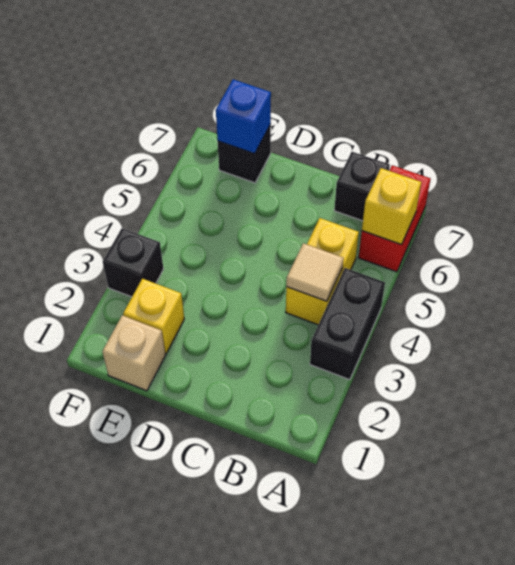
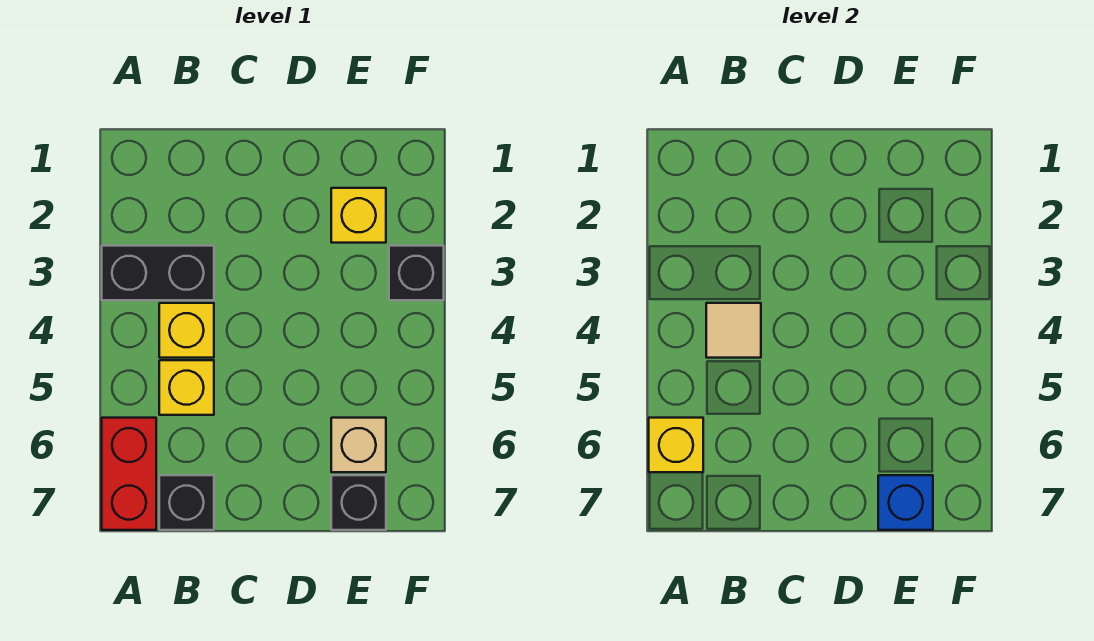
black brick A3:A4 level 1 -> black brick A3:B3 level 1
tan brick E1 level 1 -> tan brick E6 level 1

